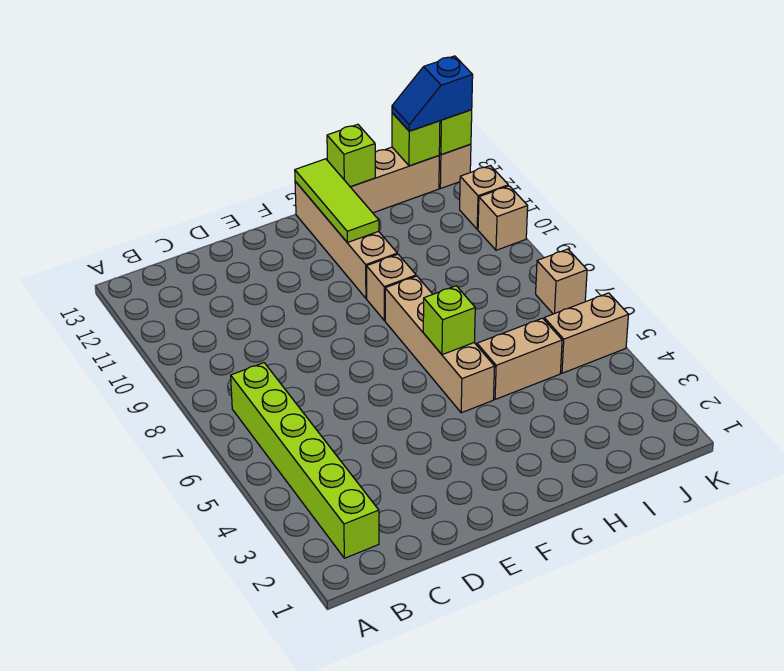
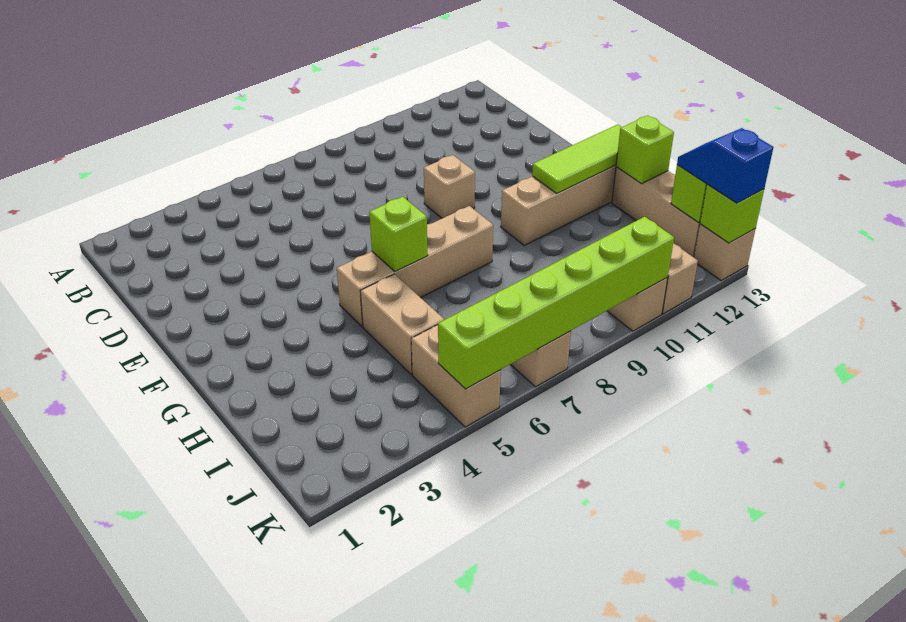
lime brick B2:B7 level 1 -> lime brick K5:K10 level 2
tan brick G9 level 1 -> tan brick E9 level 1

